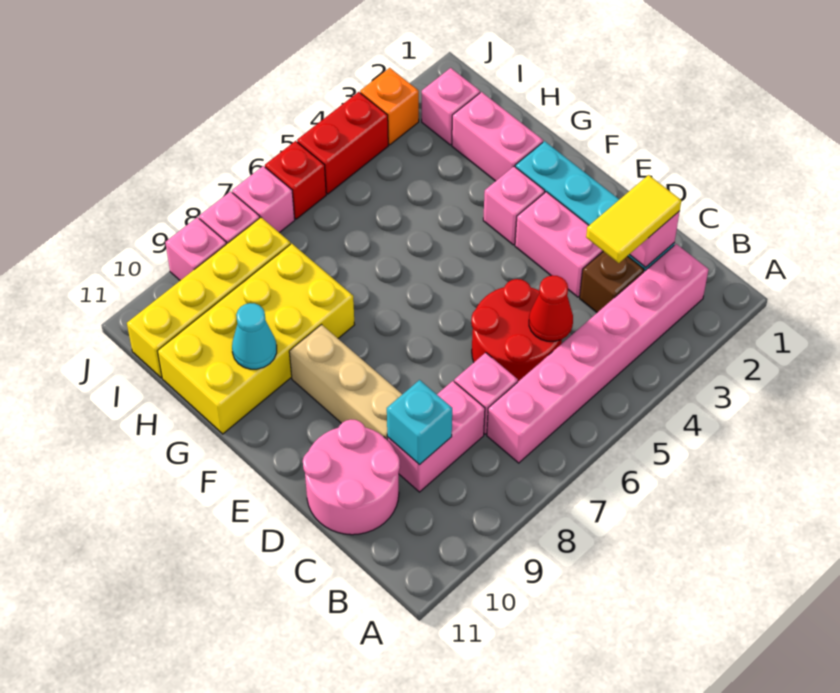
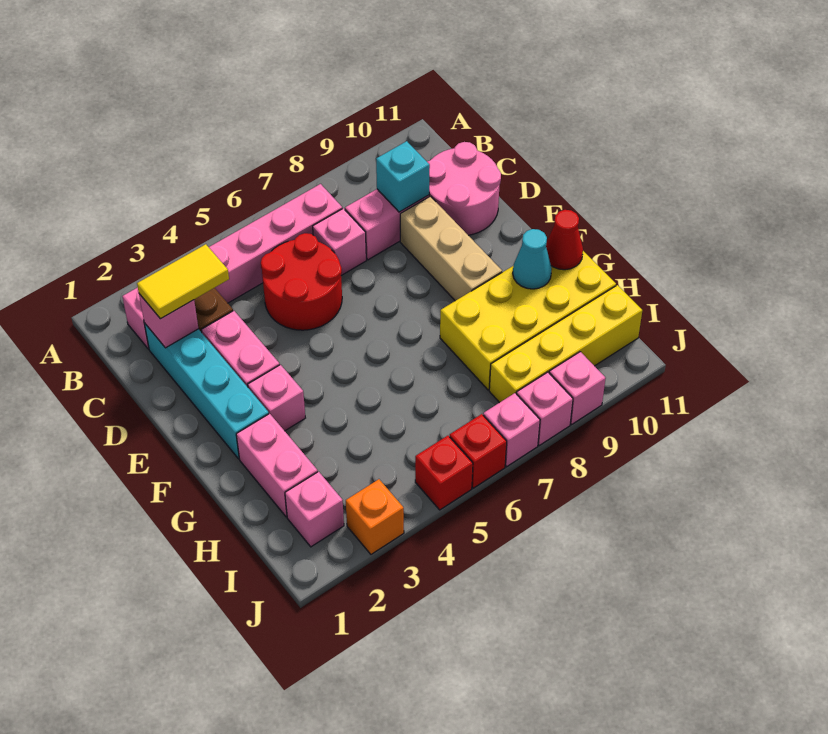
red cone C5 level 2 -> red cone G11 level 2
red brick J4:J5 level 1 -> red brick J5 level 1

